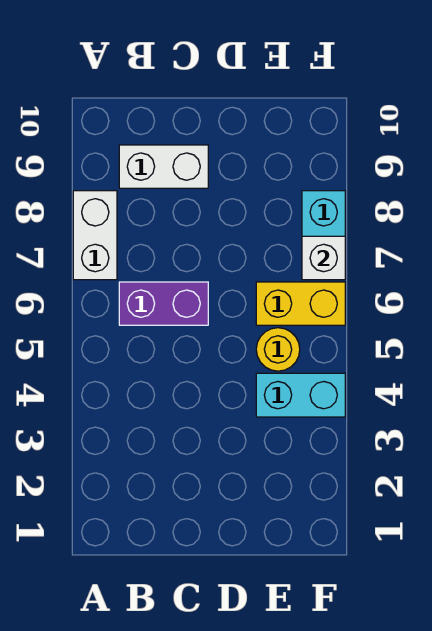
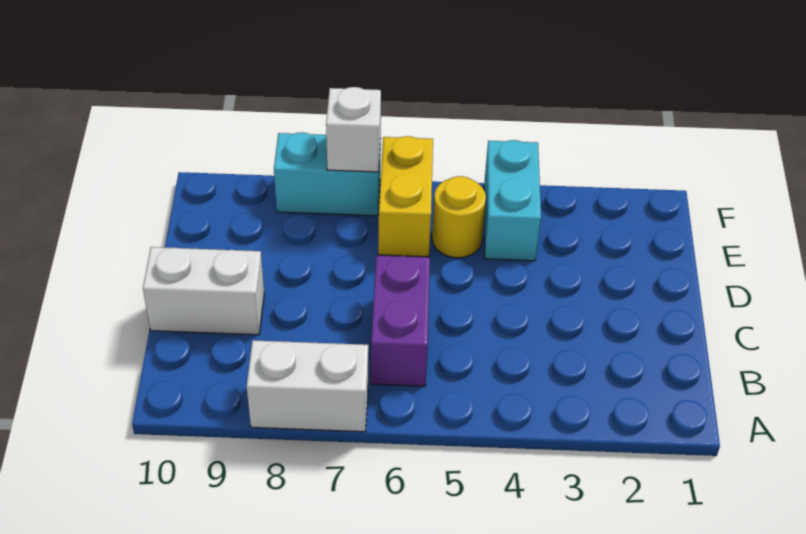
white brick B9:C9 level 1 -> white brick C9:C10 level 1

